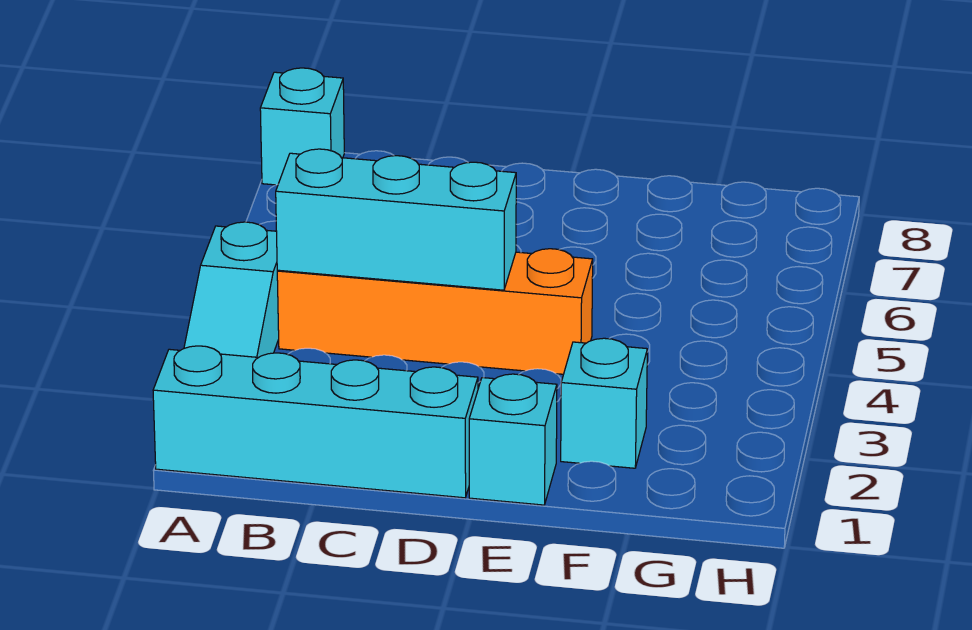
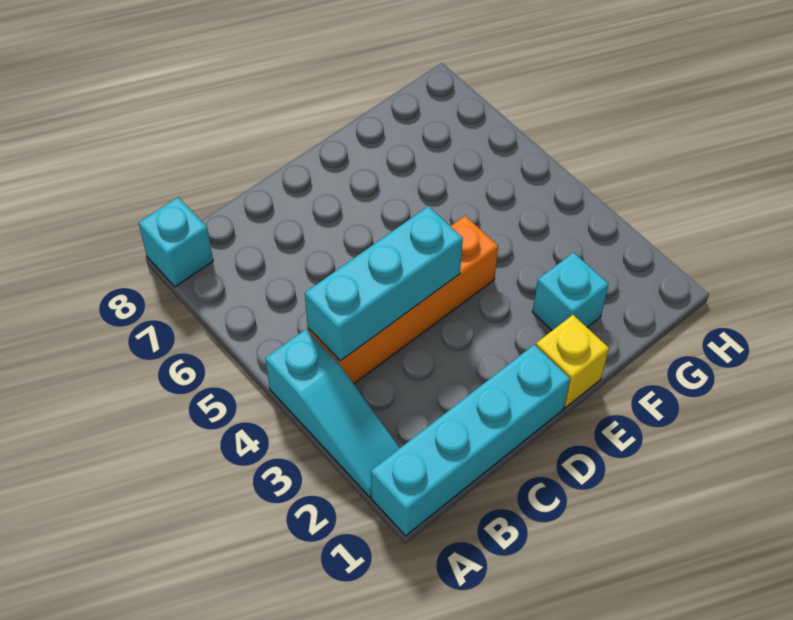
cyan brick E1 level 1 -> yellow brick E1 level 1

